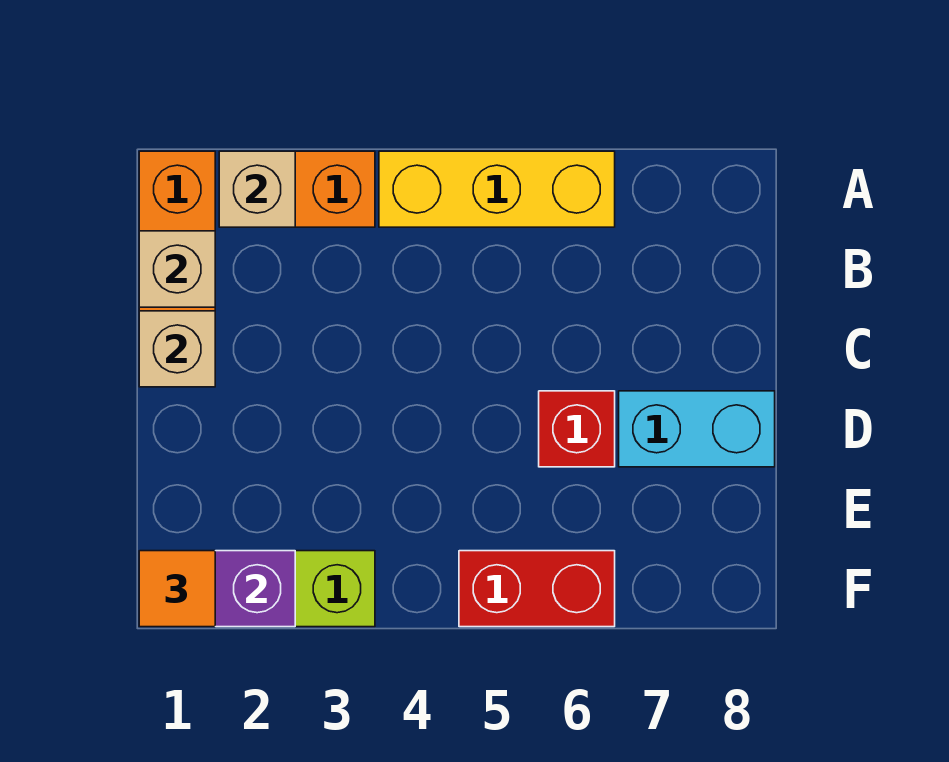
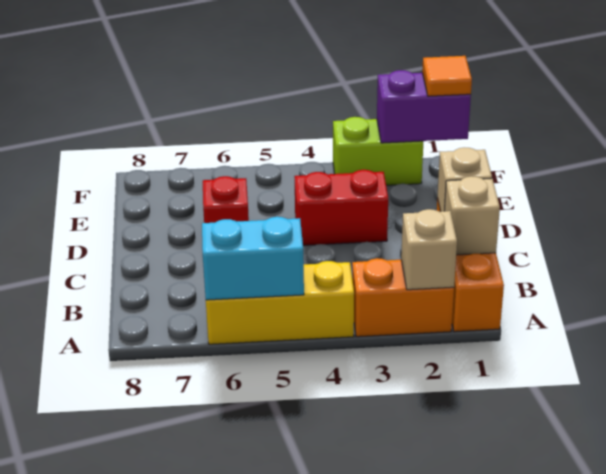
cyan brick D7:D8 level 1 -> cyan brick A5:A6 level 2
red brick F5:F6 level 1 -> red brick D3:D4 level 1

